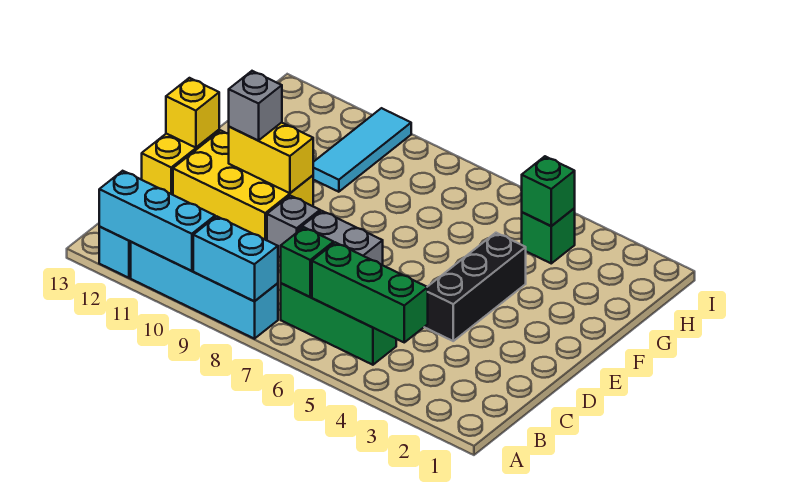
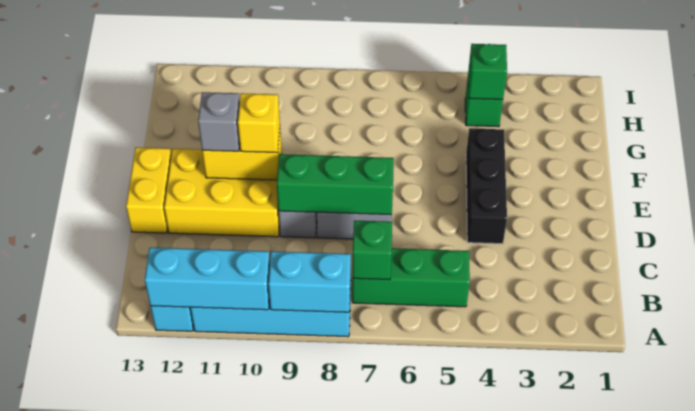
green brick B4:B6 level 2 -> green brick D7:D9 level 2
yellow brick E13 level 2 -> yellow brick E10 level 3
cyan tile G10:I10 level 1 -> none

